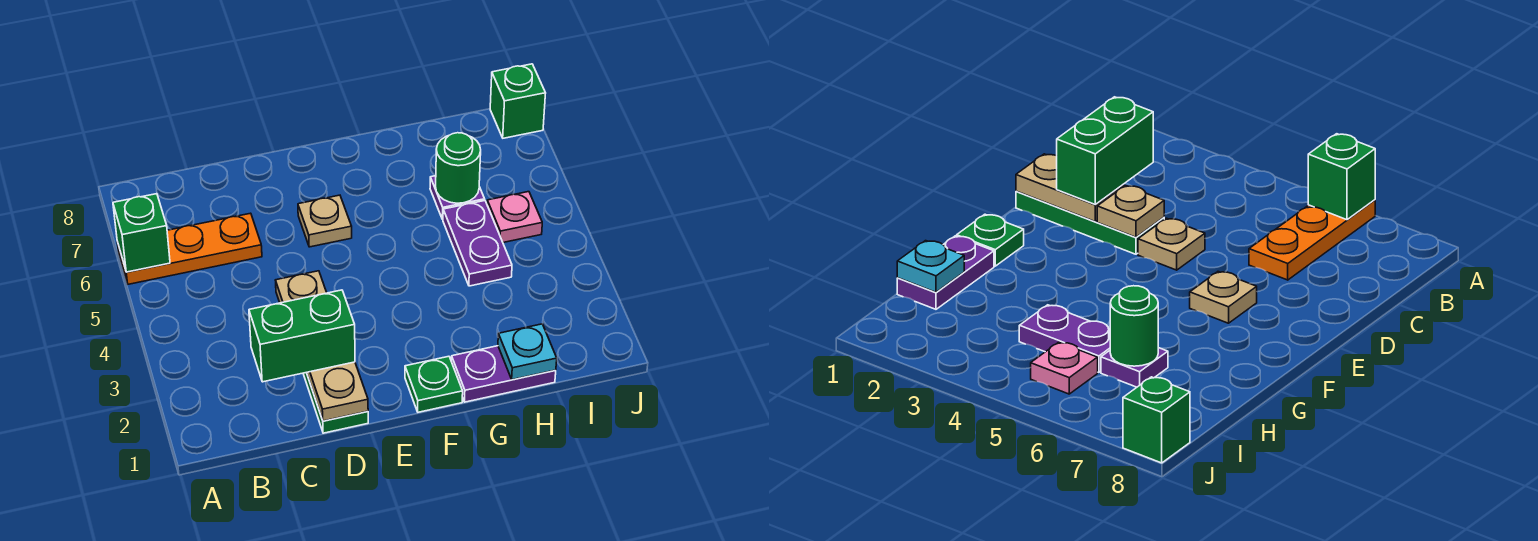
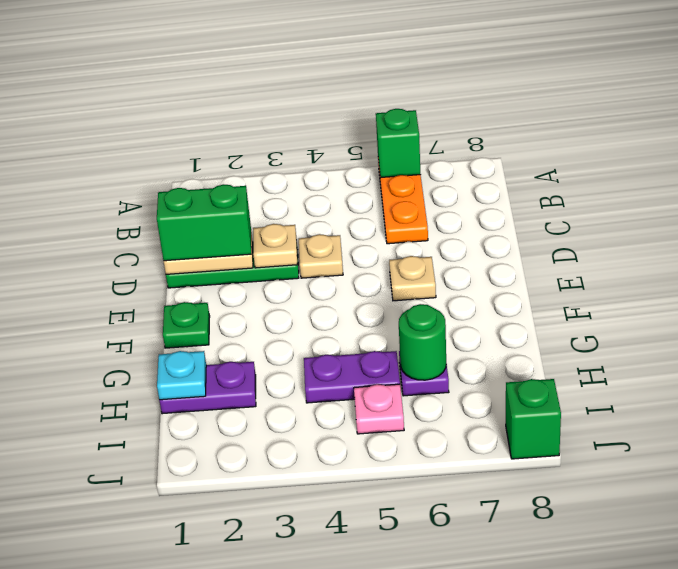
green brick C2:D2 level 3 -> green brick D1:D2 level 3
purple plate G1:H1 level 1 -> purple plate H1:H2 level 1

